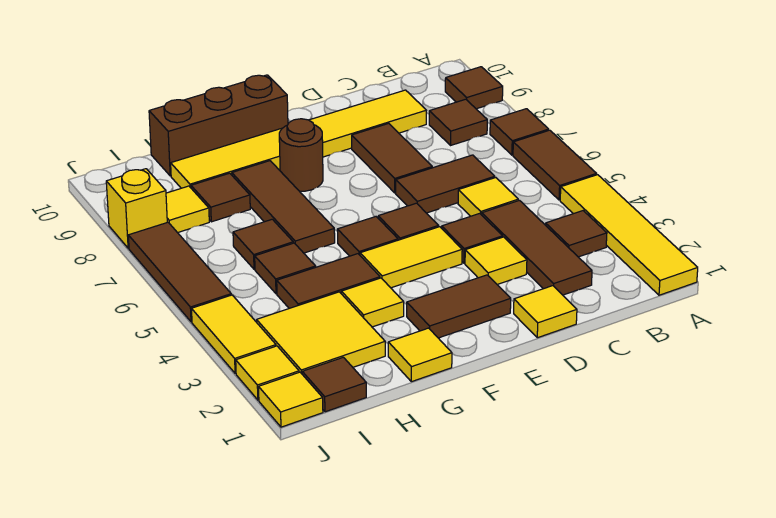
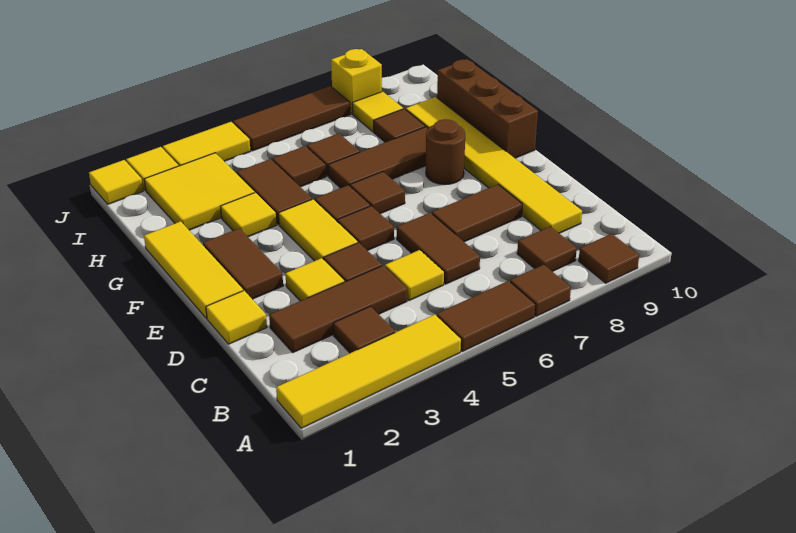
yellow tile G1 level 1 -> yellow tile E1:G1 level 1
brown tile I1 level 1 -> brown tile F6 level 1

